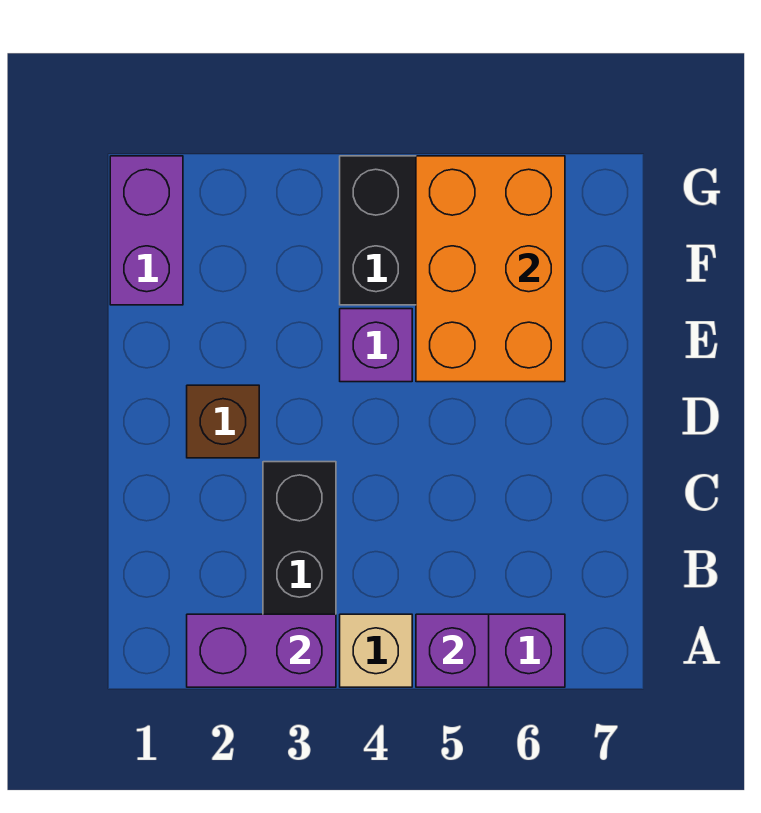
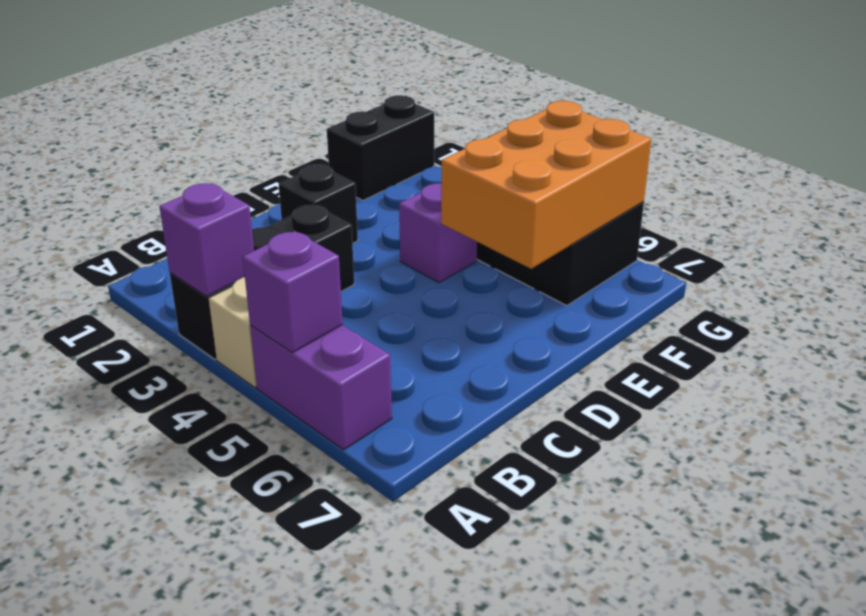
purple brick A2:A3 level 2 -> purple brick A3 level 2
brown brick D2 level 1 -> black brick D2 level 1
purple brick F1:G1 level 1 -> black brick F1:G1 level 1

